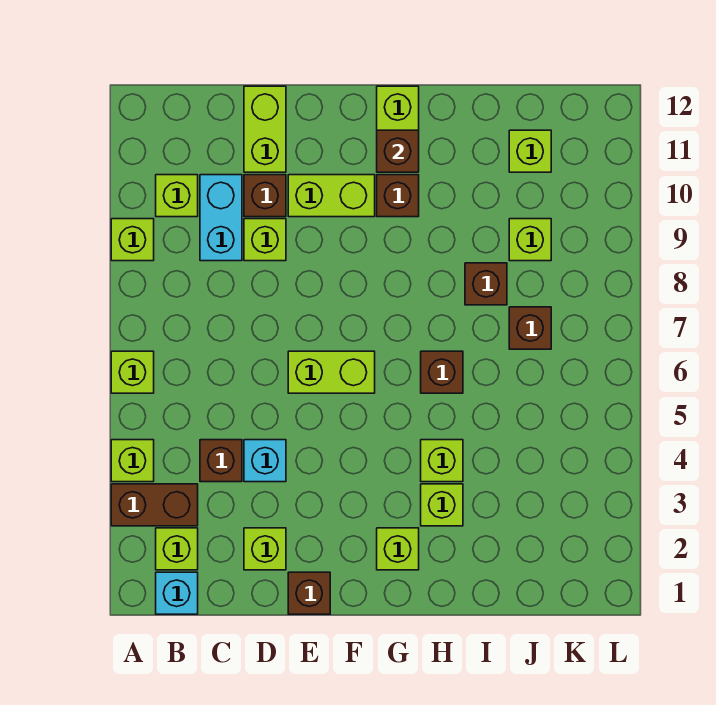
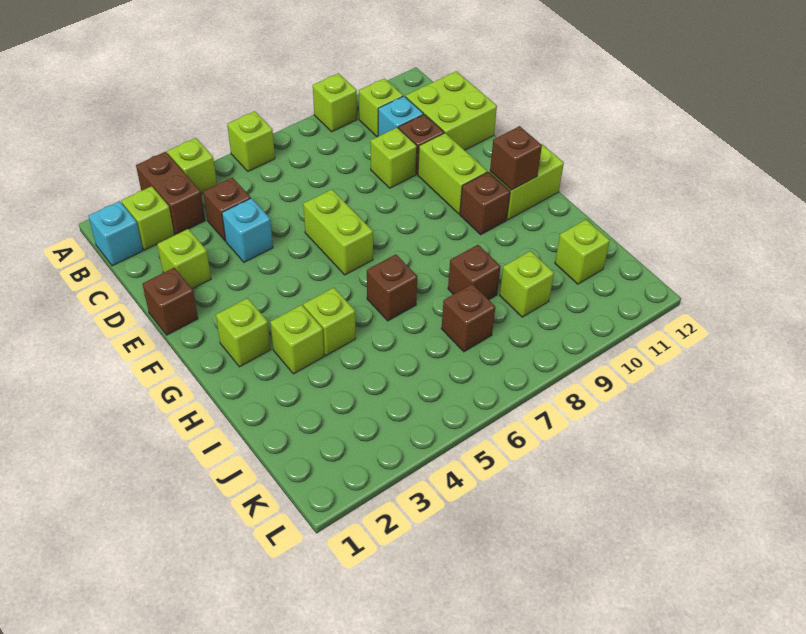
cyan brick C9:C10 level 1 -> cyan brick C10 level 1
lime brick D11:D12 level 1 -> lime brick C11:D12 level 1

